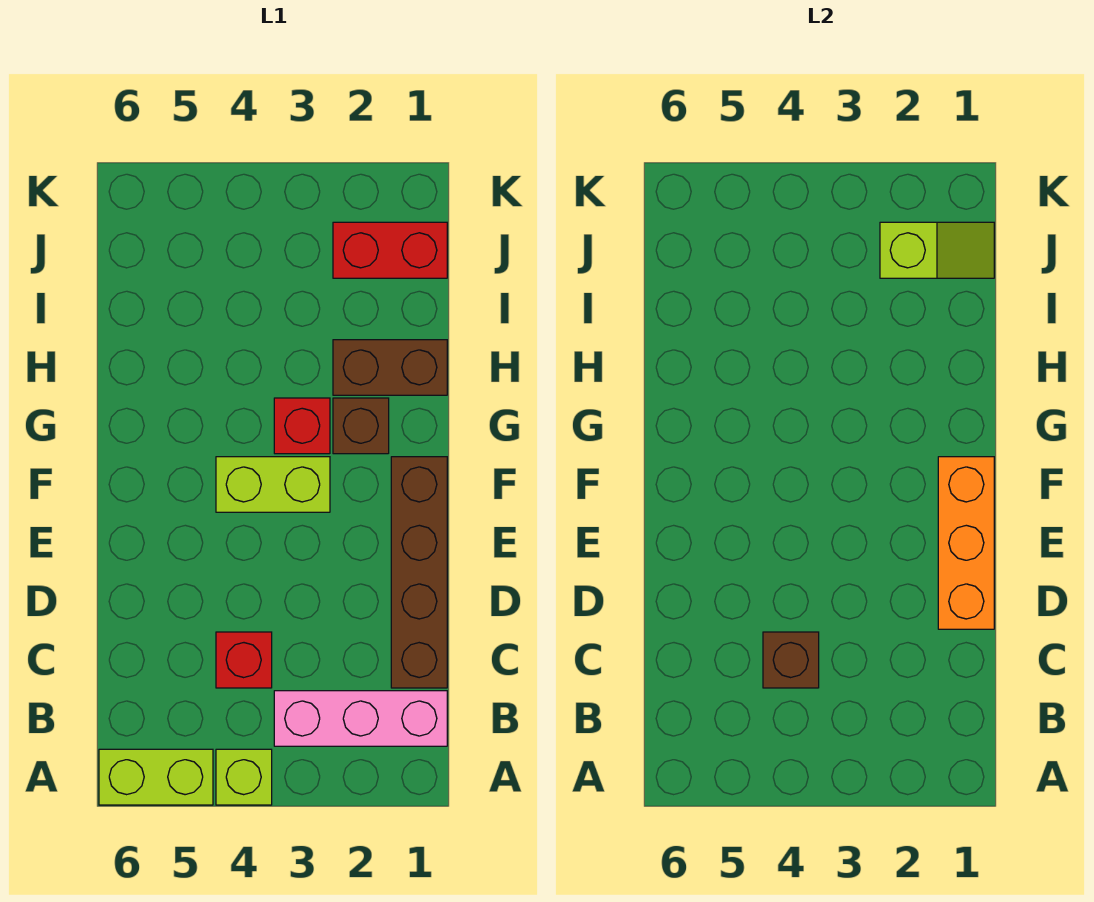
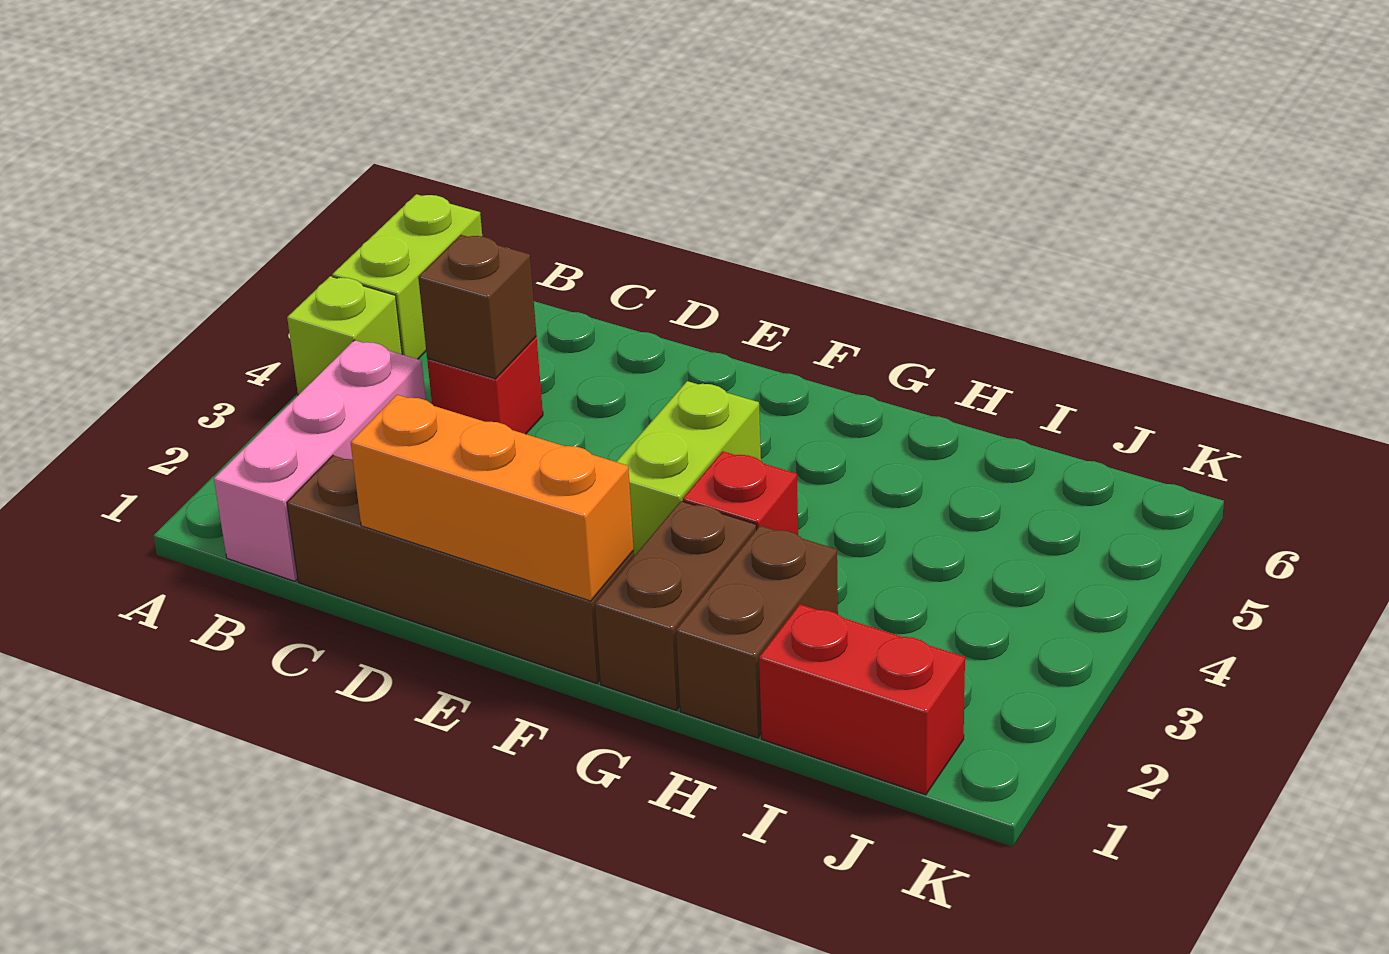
brown brick G2 level 1 -> brown brick G1:G2 level 1
red brick J1:J2 level 1 -> red brick I1:J1 level 1
lime slope J1:J2 level 2 top 2 -> none

